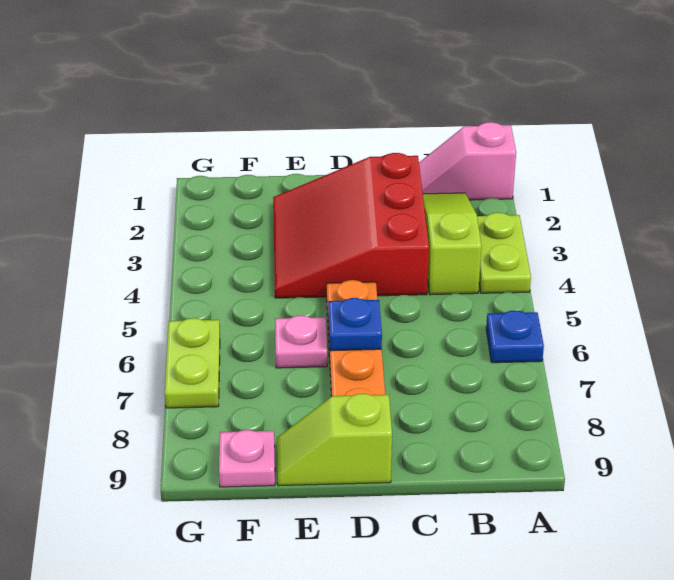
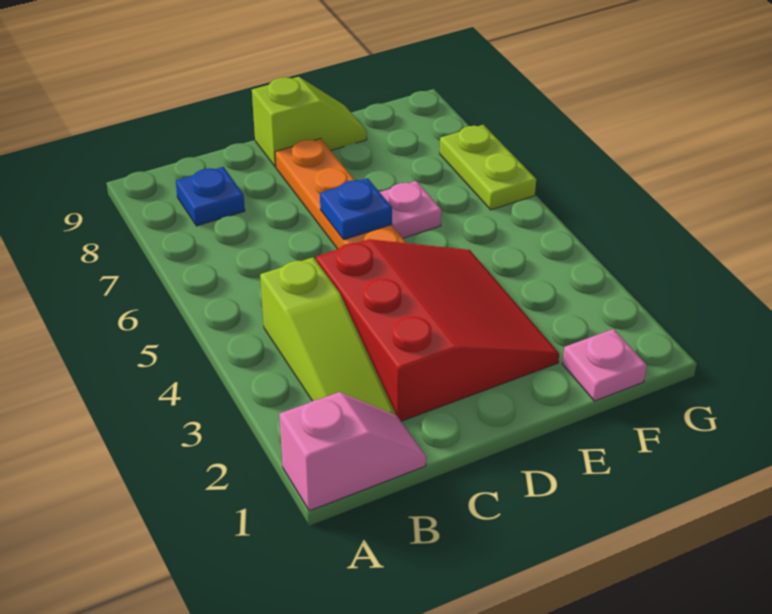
lime plate A3:A4 level 1 -> none
blue plate A6 level 1 -> blue plate B8 level 1
pink plate F9 level 1 -> pink plate F1 level 1

